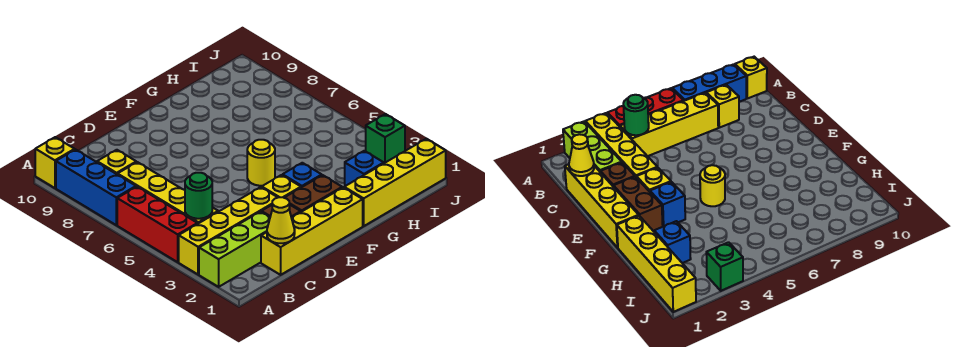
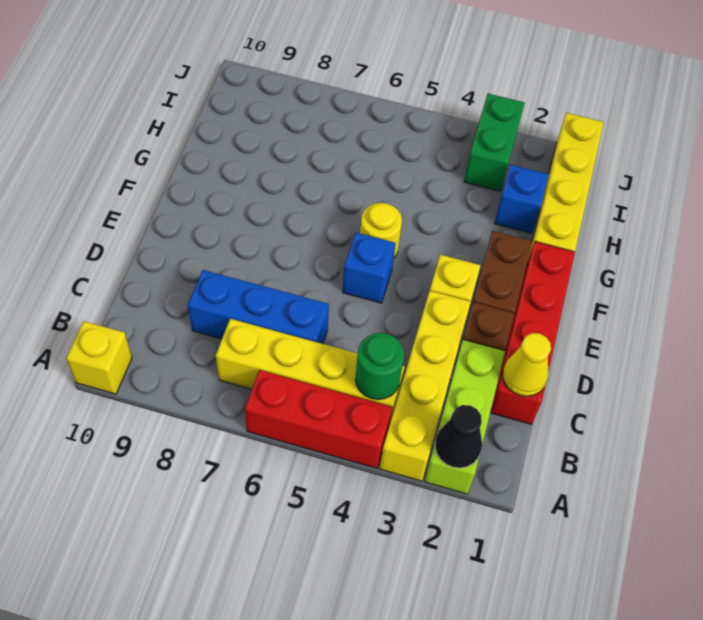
none -> black cone A2 level 2
blue brick A7:A9 level 1 -> blue brick C6:C8 level 1
yellow brick B8 level 1 -> none
yellow brick C1:F1 level 1 -> red brick C1:F1 level 1
blue brick F3 level 1 -> blue brick E5 level 1
green brick J3 level 1 -> green brick I3:J3 level 1

